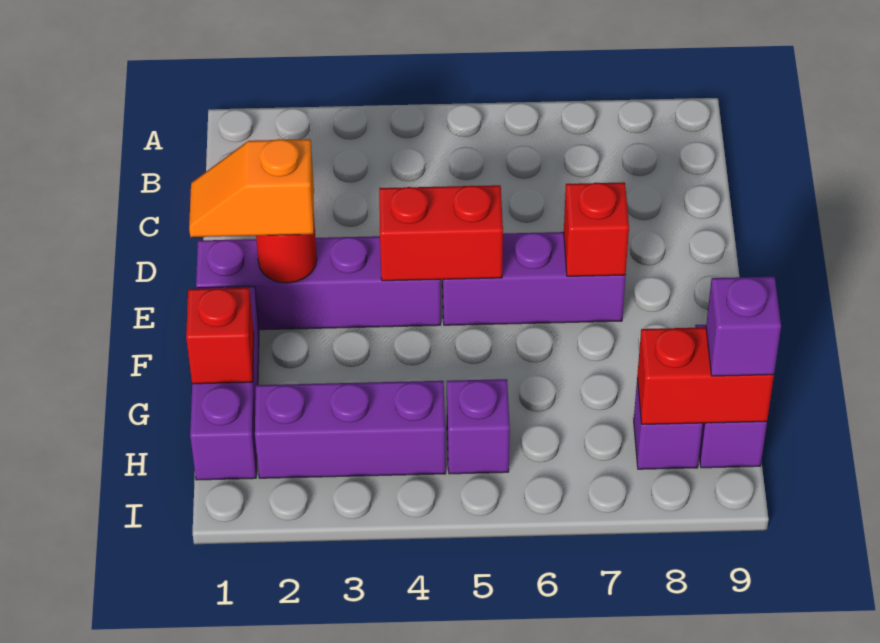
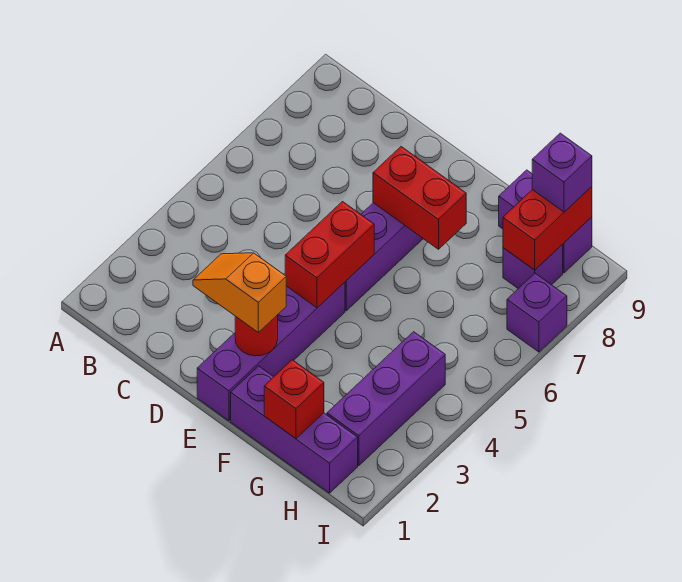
orange slope E1:E2 level 3 top 2 -> orange slope D2:E2 level 3 top E
red brick E7 level 2 -> red brick E7:F7 level 2
purple brick H5 level 1 -> purple brick I7 level 1

